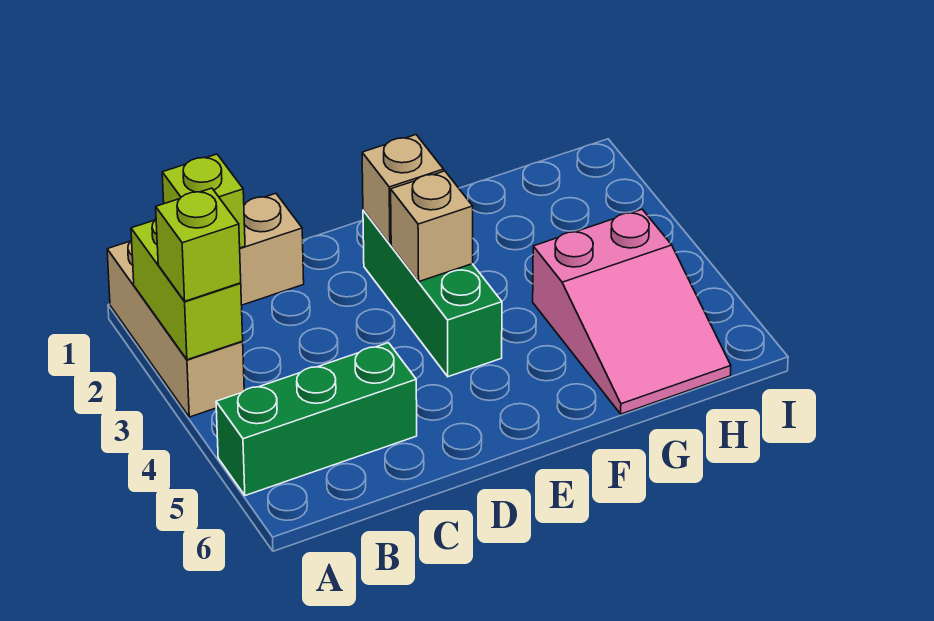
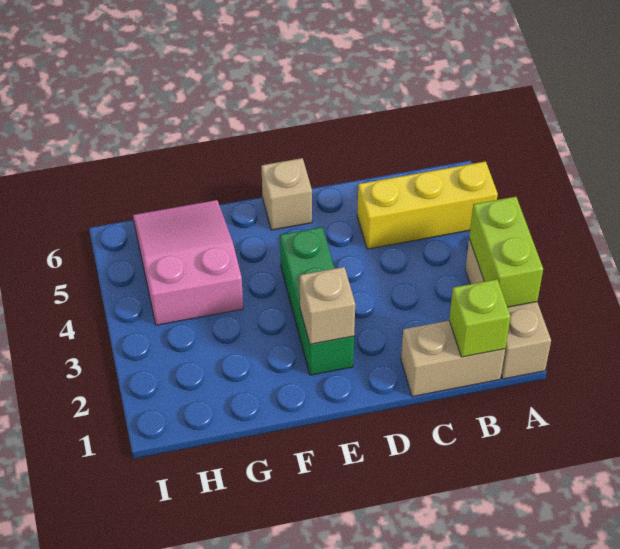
lime brick A3 level 3 -> none
green brick A5:C5 level 1 -> yellow brick A5:C5 level 1
tan brick E3 level 2 -> tan brick E6 level 1

